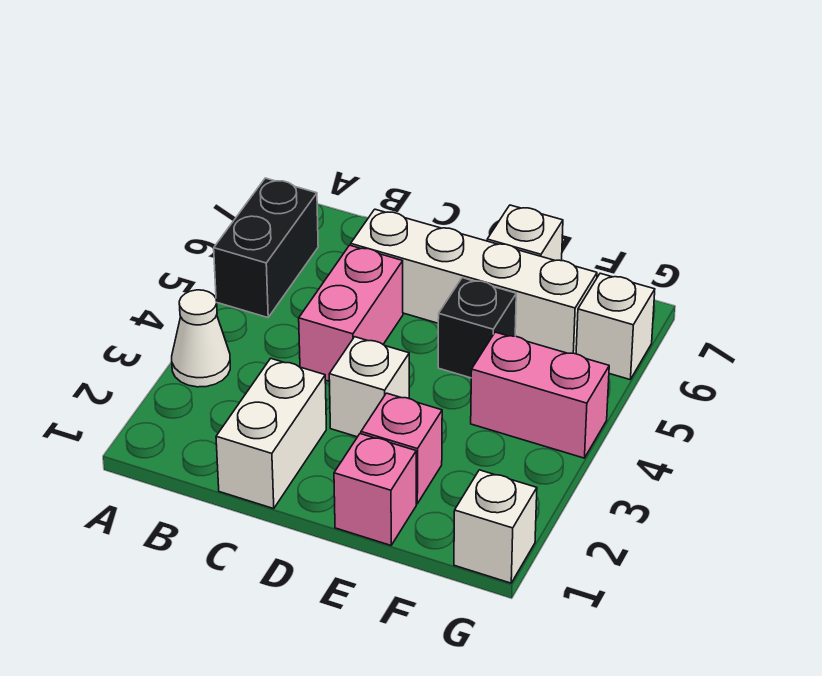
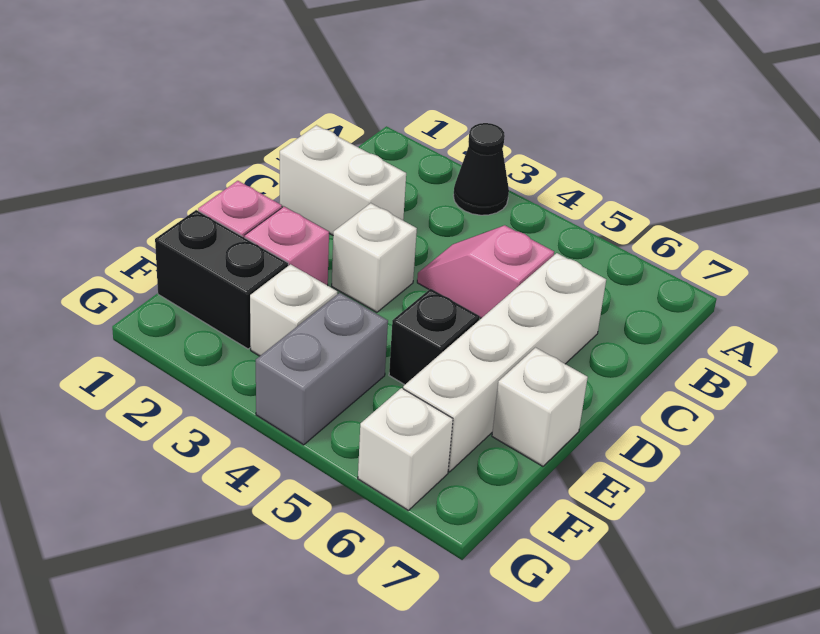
white cone A3 level 1 -> black cone A3 level 1
black brick A5:A6 level 1 -> black brick F1:F2 level 1
pink brick C4:C5 level 1 -> pink slope C4:C5 level 1 top 5
pink brick F4:G4 level 1 -> grey brick F4:G4 level 1
white brick G1 level 1 -> white brick F3 level 1

